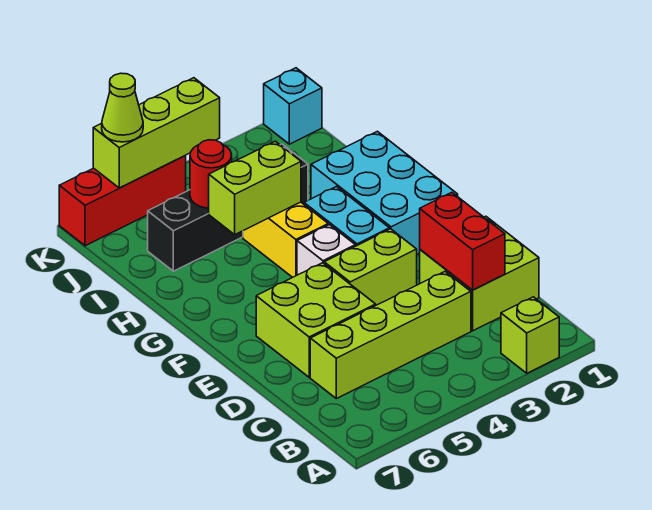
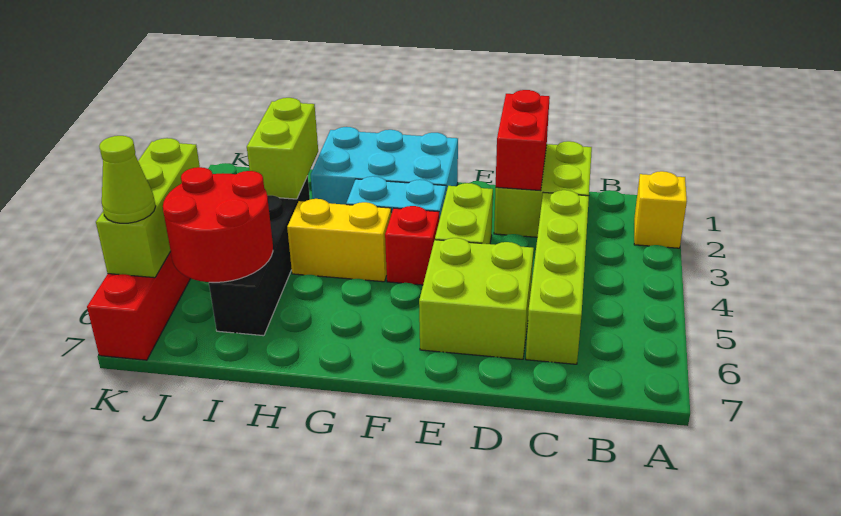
lime brick A2 level 1 -> yellow brick A2 level 1
red brick C2:D2 level 2 -> red brick D1:D2 level 2
white brick F4 level 1 -> red brick F4 level 1
lime brick H4:H5 level 2 -> lime brick I2:I3 level 2
red round brick I5 level 2 -> red round brick I5:J6 level 2
cyan brick K1 level 1 -> none

